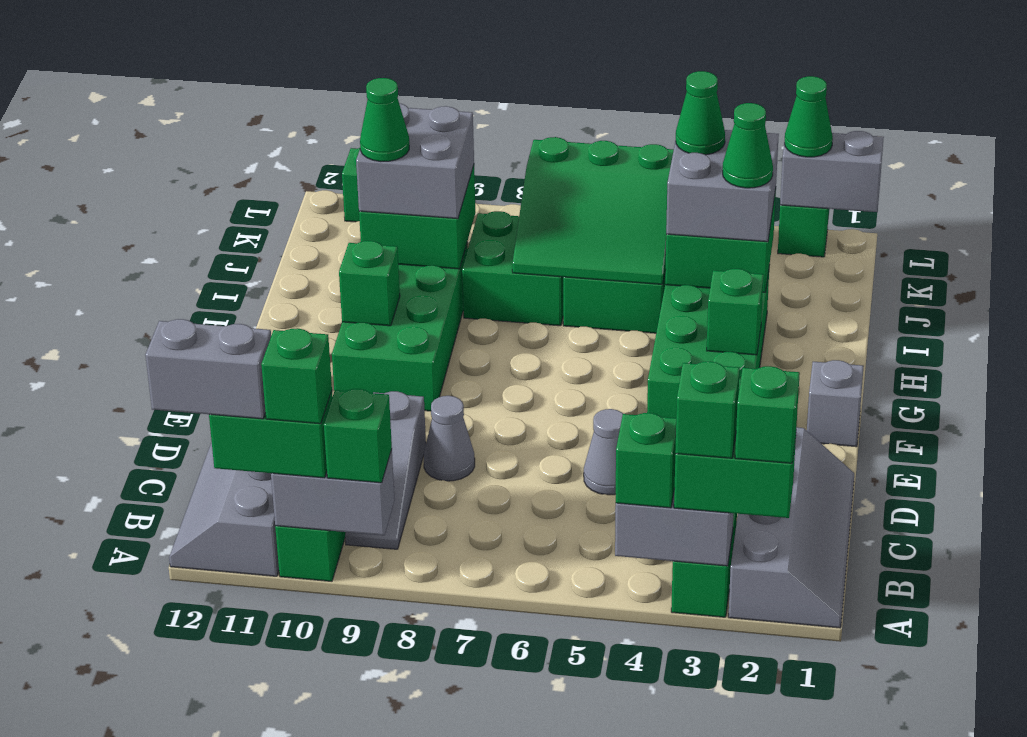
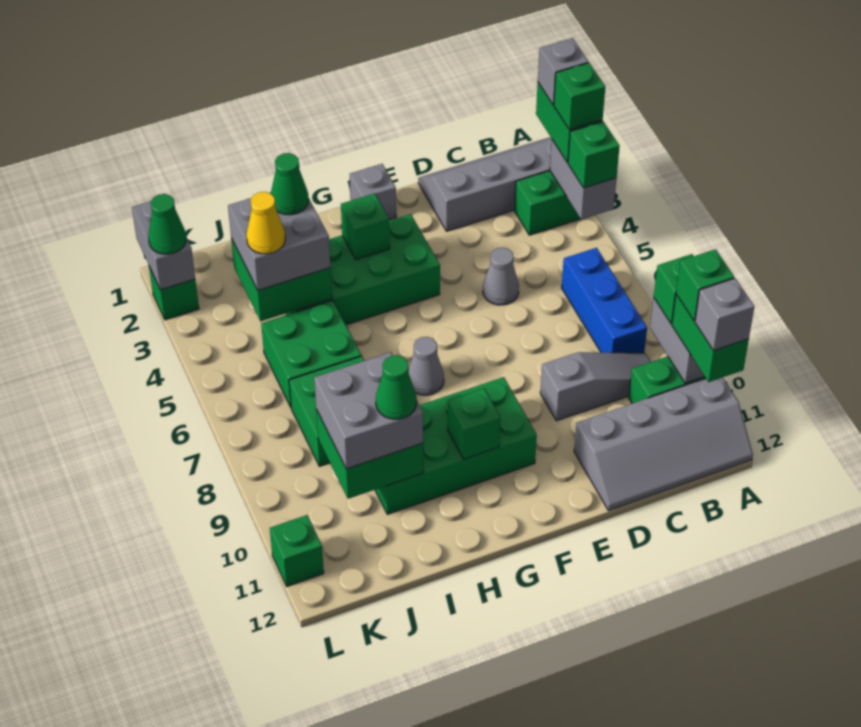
green brick A2 level 4 -> grey brick A2 level 4
grey brick A11:A12 level 4 -> grey brick A11 level 4
none -> blue brick B6:B8 level 1
grey cone D8 level 1 -> grey cone G7 level 1
green slope I5:K7 level 2 top K -> none
green cone J4 level 4 -> yellow cone J4 level 4

